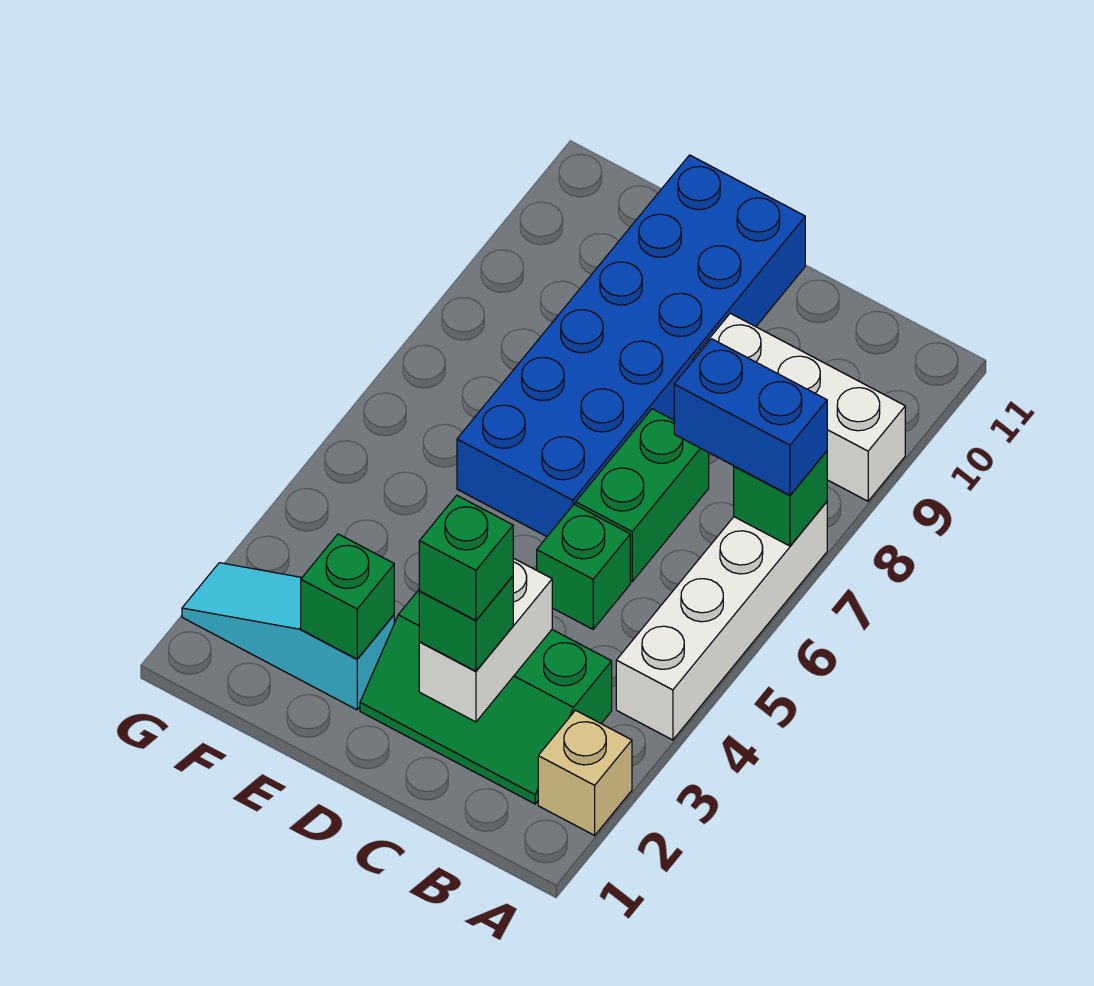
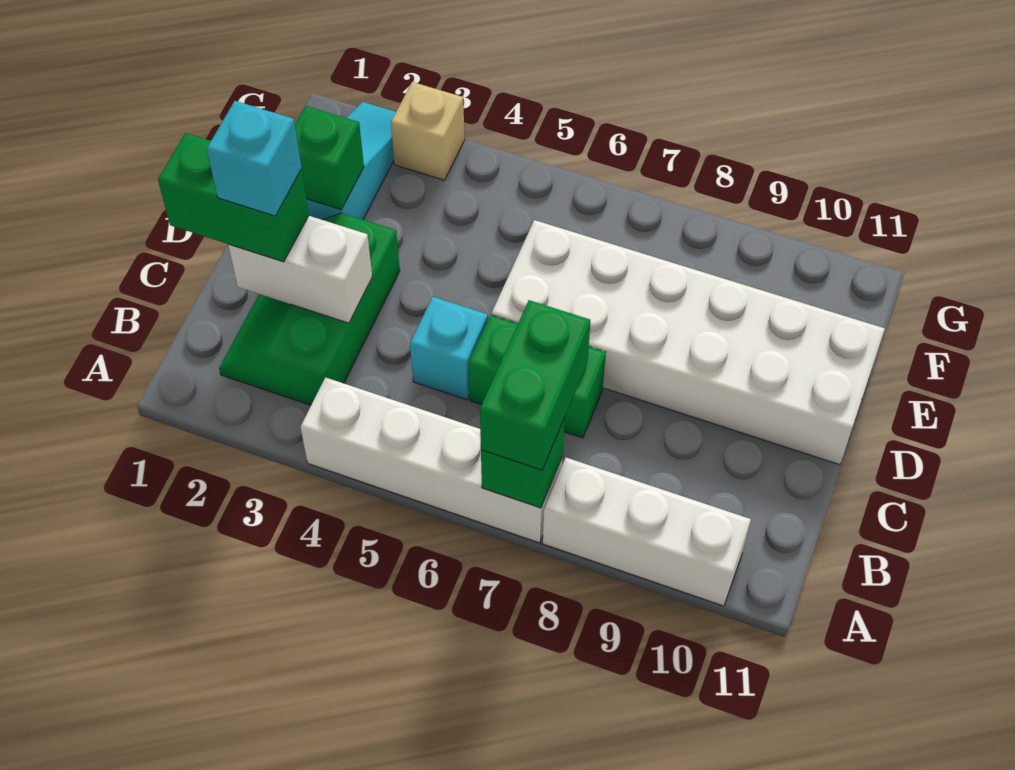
tan brick A2 level 1 -> tan brick G3 level 1
blue brick A7:B7 level 3 -> green brick A7:B7 level 3
white brick A9:C9 level 1 -> white brick A8:A10 level 1
green brick C2 level 3 -> green brick C1:C2 level 3
green brick C2 level 4 -> cyan brick C2 level 4
green brick C5 level 1 -> cyan brick C5 level 1
blue brick D6:E11 level 1 -> white brick D6:E11 level 1

